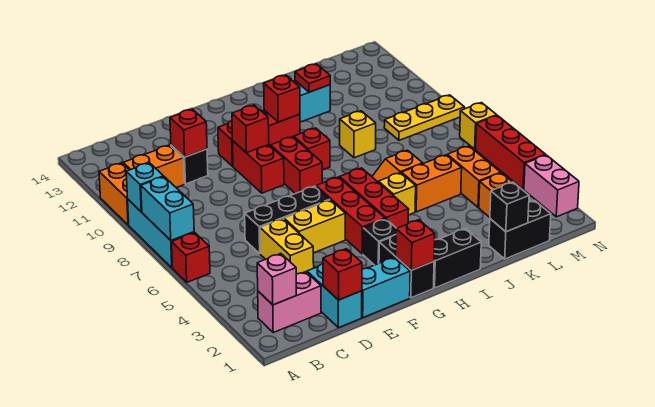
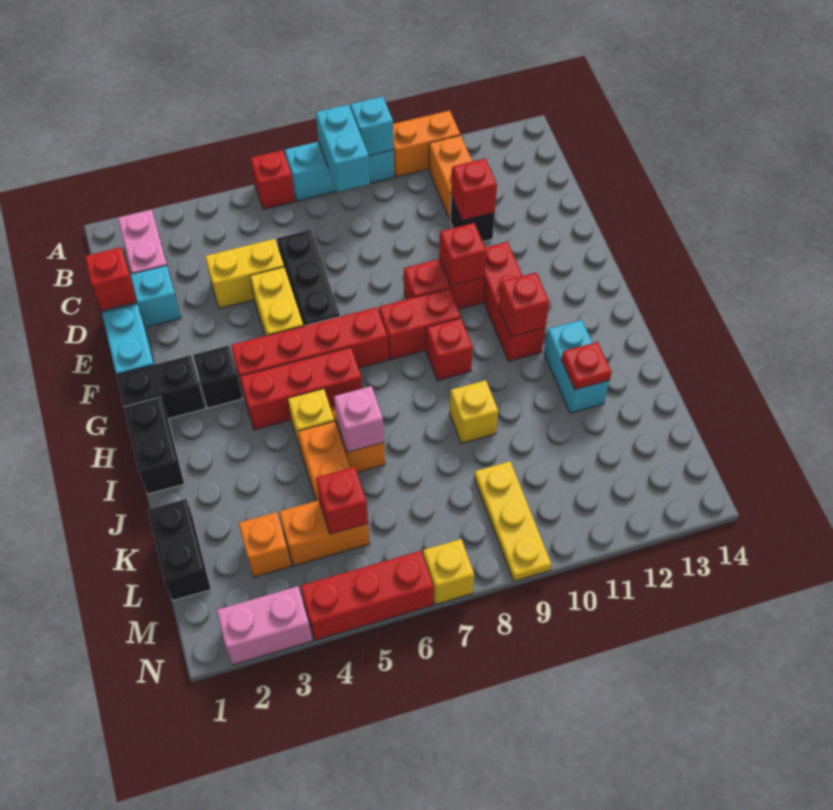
cyan brick A7:A8 level 2 -> cyan brick A8:B8 level 2
pink brick B2 level 2 -> pink brick J6 level 2
red brick G1 level 2 -> red brick L5 level 2
red brick G4:G6 level 1 -> red brick G4:G7 level 1
black brick K1 level 2 -> none

